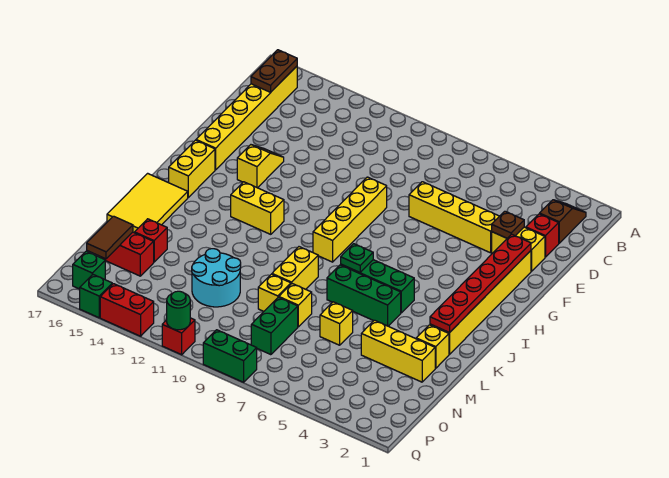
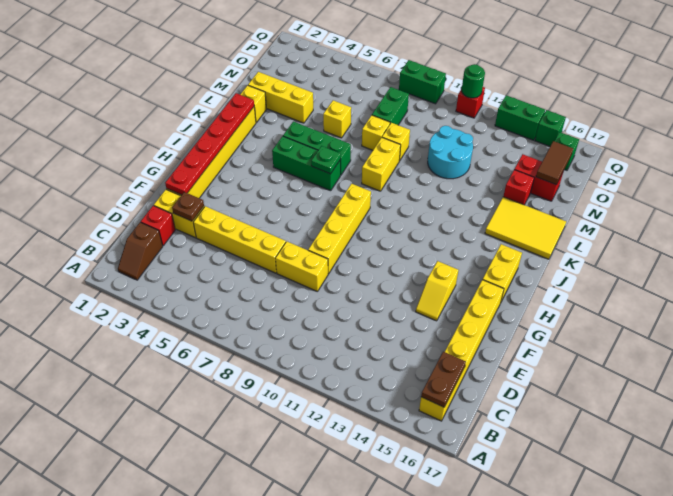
yellow brick I12:I13 level 1 -> yellow brick E8:E9 level 1
yellow tile J16:L17 level 1 -> yellow tile K15:L17 level 1
red brick Q13:Q14 level 1 -> green brick Q13:Q14 level 1

